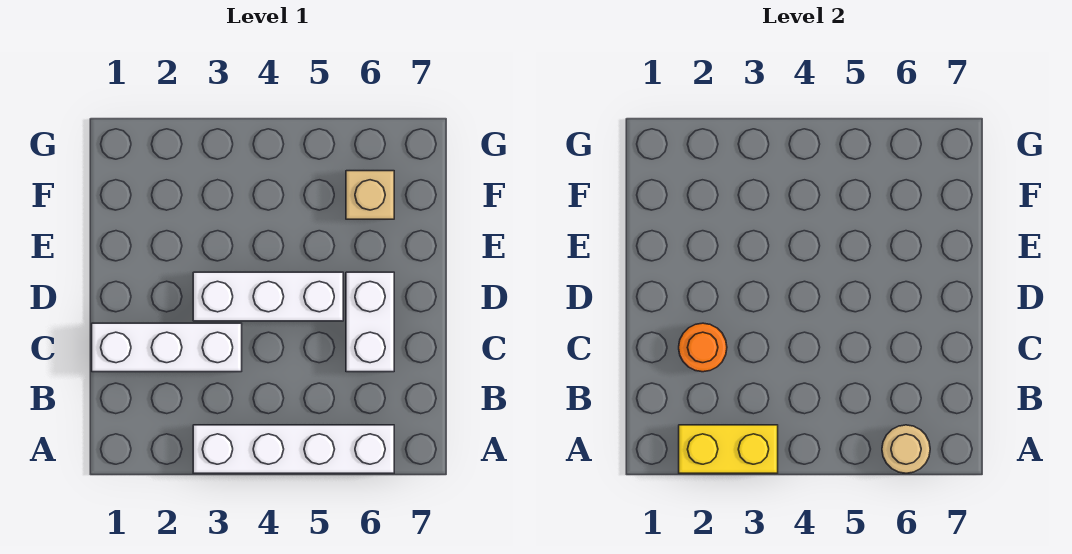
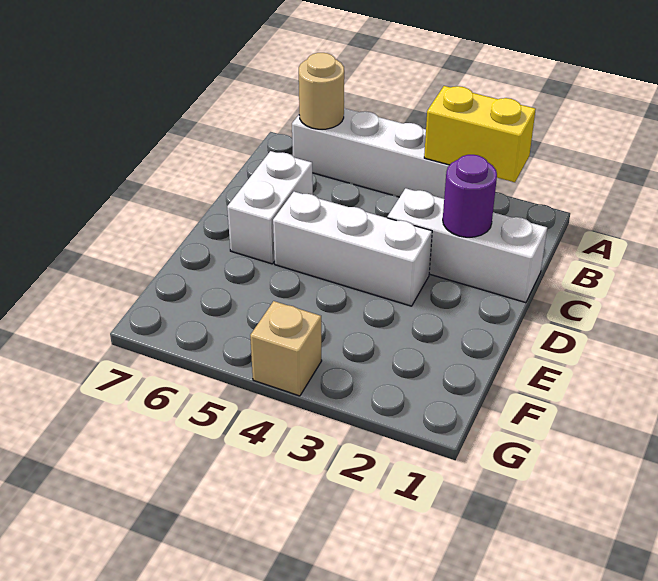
orange round brick C2 level 2 -> purple round brick C2 level 2
tan brick F6 level 1 -> tan brick G4 level 1

